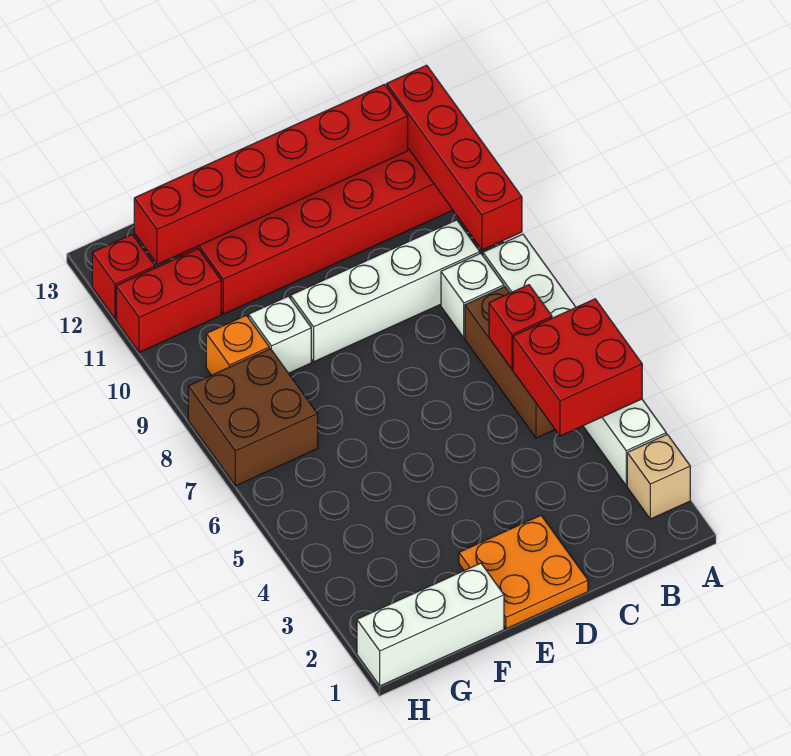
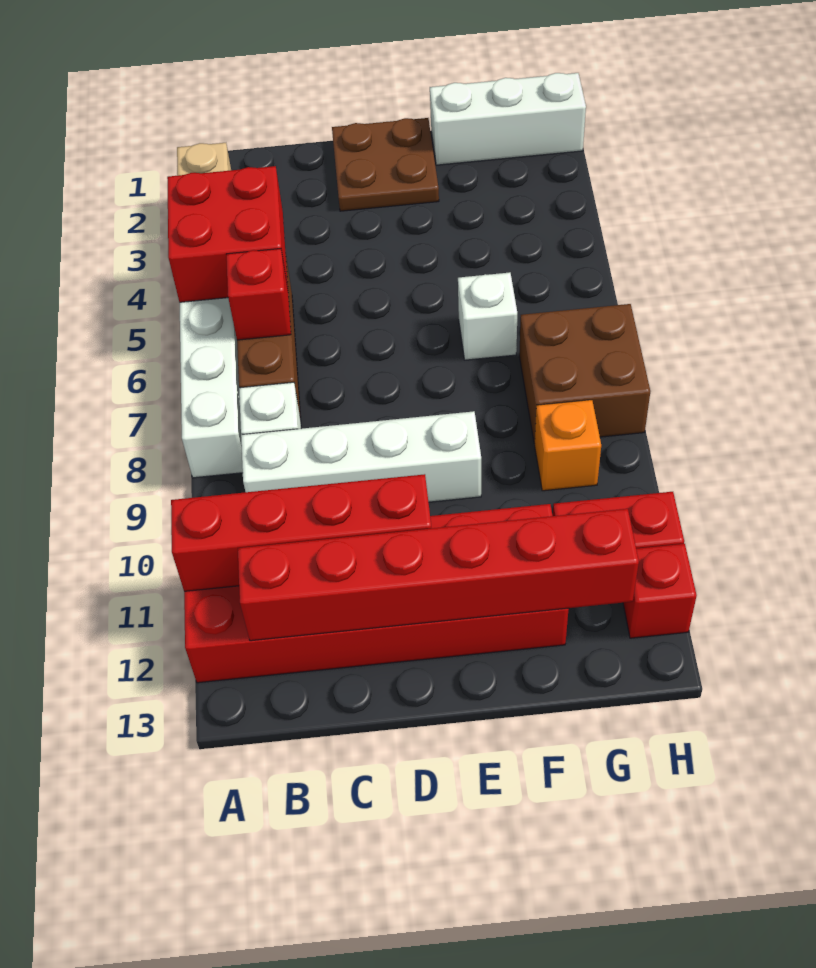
red brick A9:A12 level 2 -> red brick A11:D11 level 2
orange plate D1:E2 level 1 -> brown plate D1:E2 level 1
white brick F9 level 1 -> white brick F6 level 1

